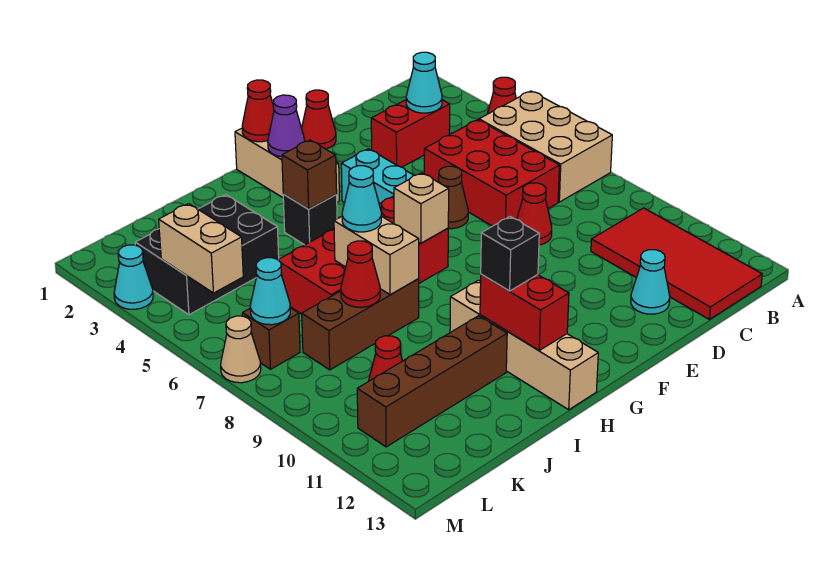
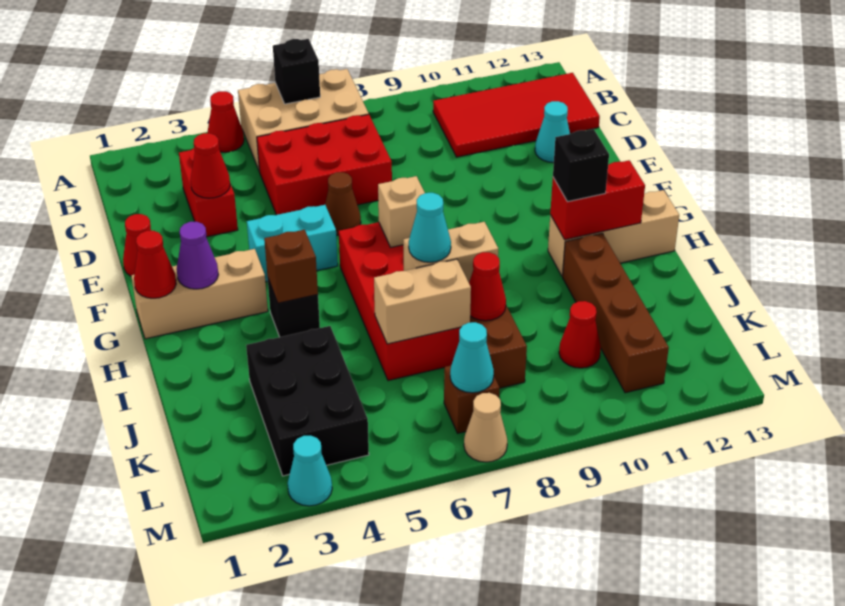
none -> black brick A6 level 2
cyan cone C3 level 2 -> none
red cone D8 level 1 -> red cone D3 level 2
tan brick H10:H13 level 1 -> tan brick H11:H13 level 1
tan brick L4:L5 level 2 -> tan brick J6:J7 level 2

